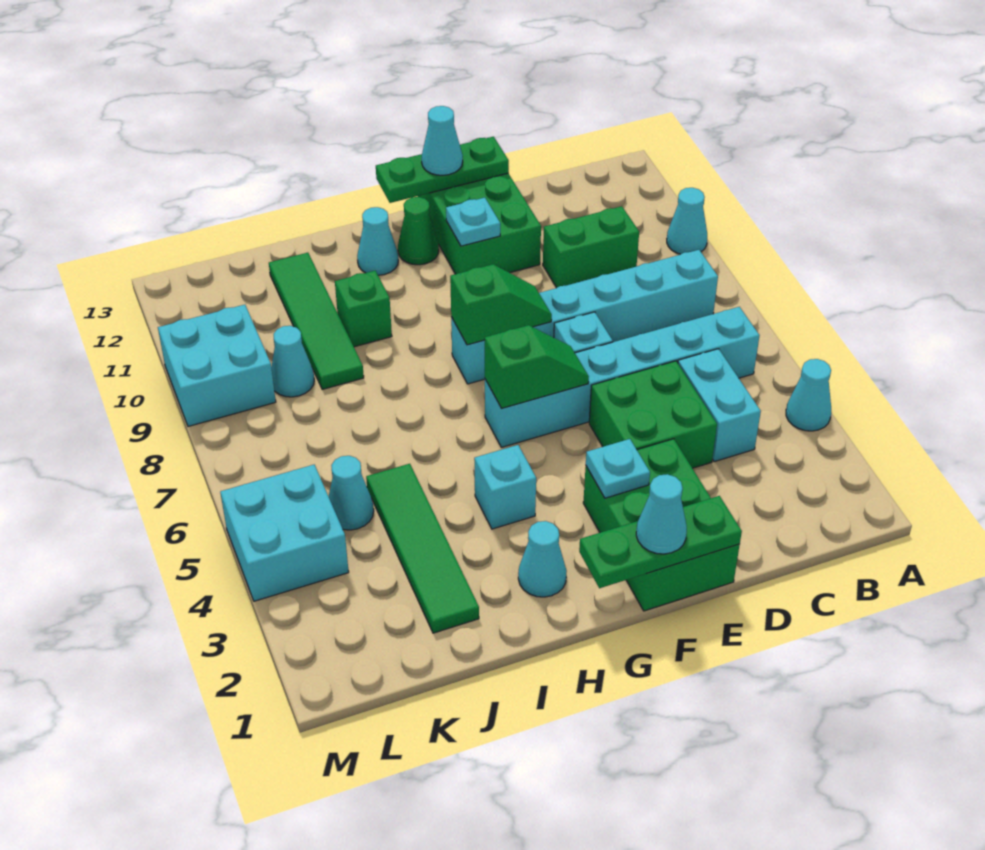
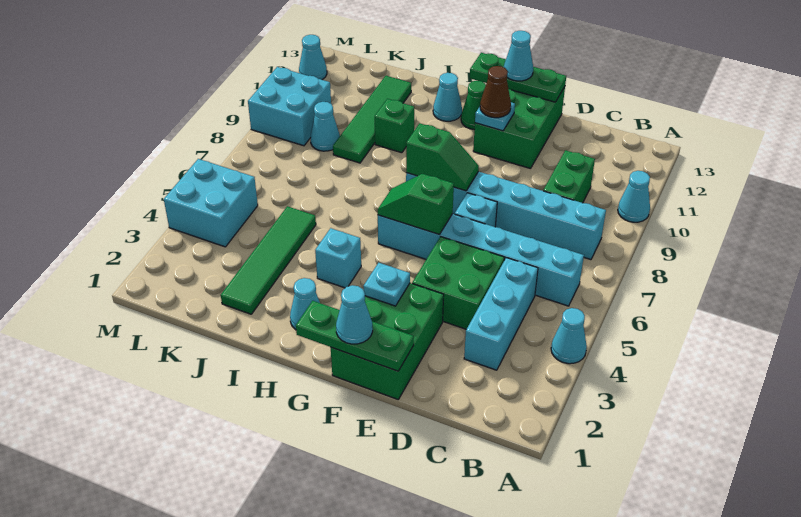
cyan brick C4:C5 level 1 -> cyan brick C3:C5 level 1
green brick C10:D10 level 1 -> green brick C9:C10 level 1
green slope F6:G6 level 2 top G -> green slope F6:G6 level 2 top F
none -> brown cone F11 level 3
cyan cone K5 level 1 -> cyan cone M12 level 1

